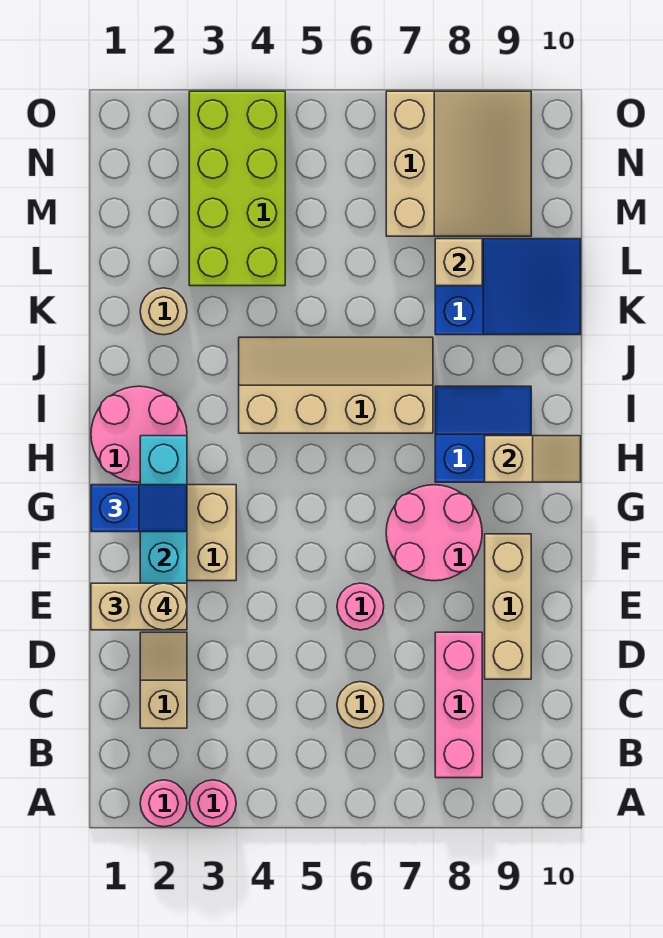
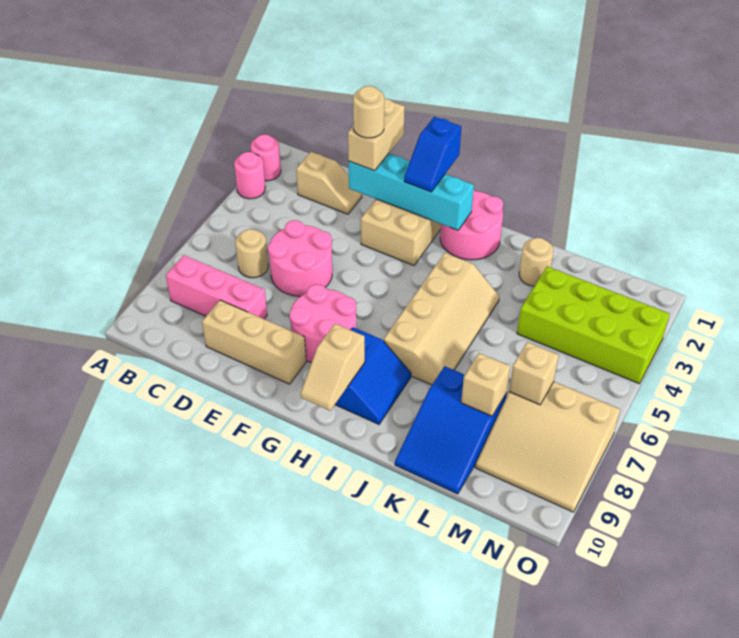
pink round brick E6 level 1 -> pink round brick D5:E6 level 1
none -> tan brick M7 level 2

